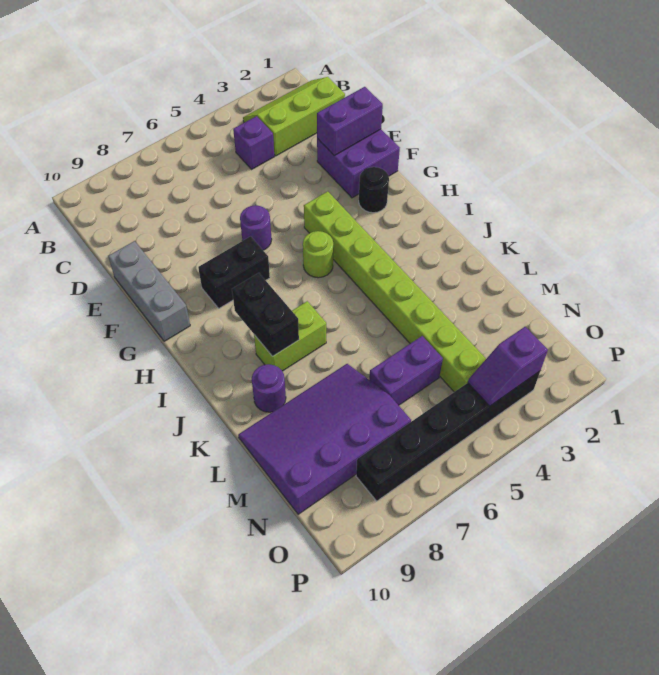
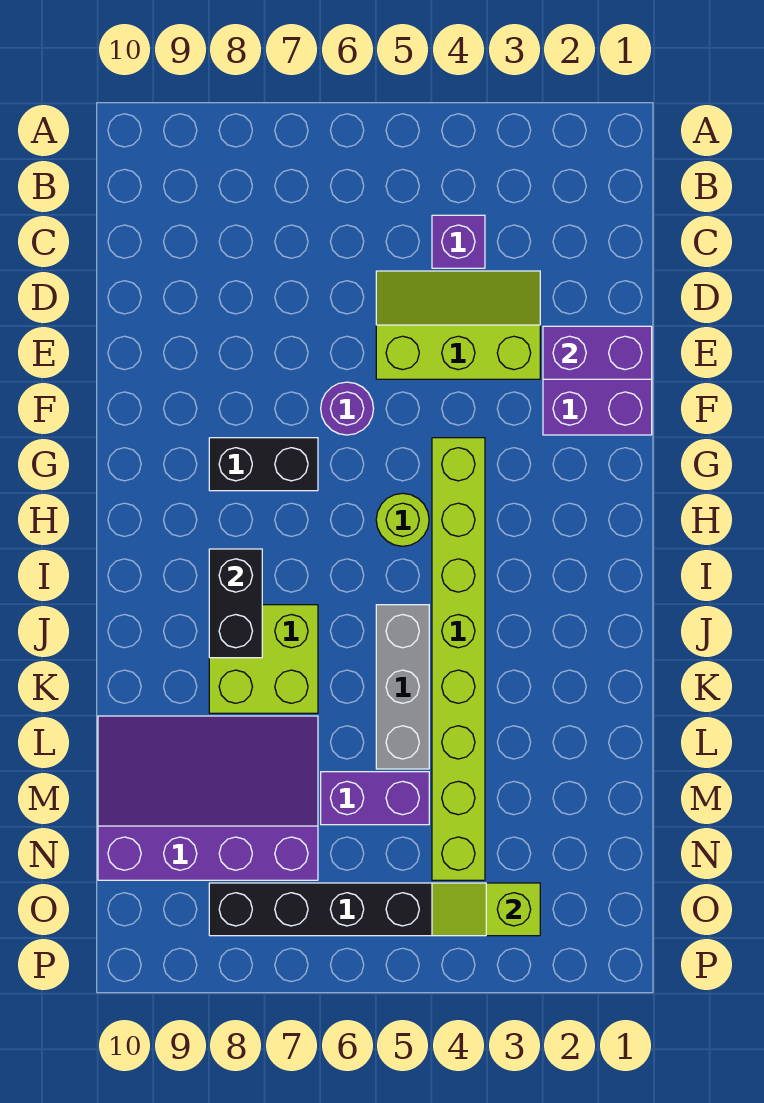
lime slope B1:C3 level 1 top C -> lime slope D3:E5 level 1 top E
grey brick E10:G10 level 1 -> grey brick J5:L5 level 1
black round brick G2 level 1 -> none
lime brick J7:J8 level 1 -> lime brick J7:K8 level 1
purple round brick K9 level 1 -> none
purple slope O3:O4 level 2 top 3 -> lime slope O3:O4 level 2 top 3

